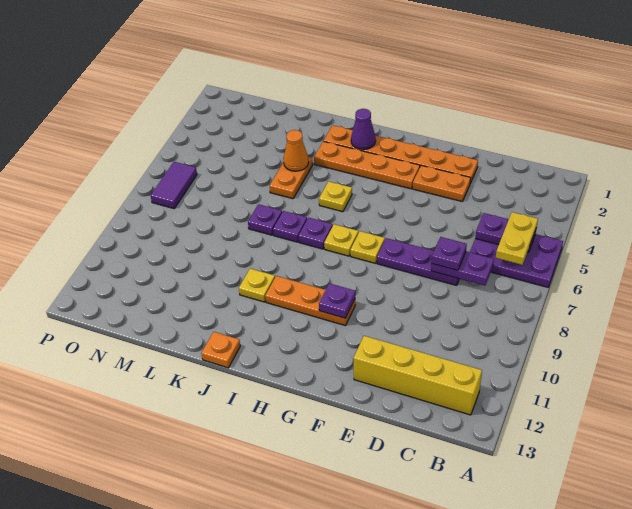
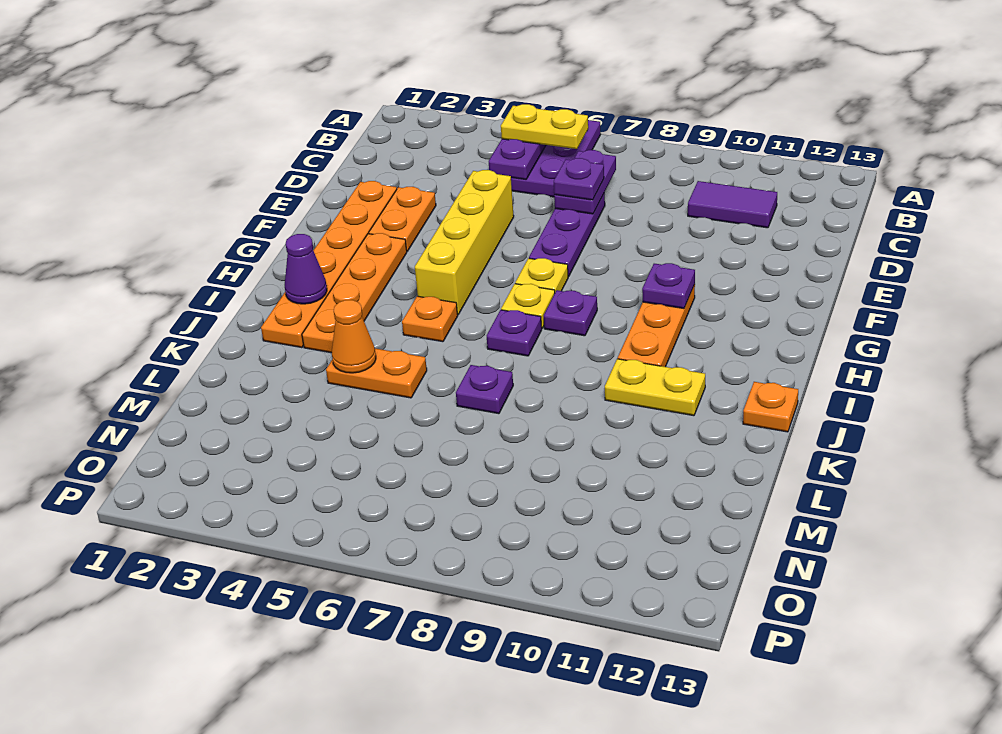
yellow brick B12:E12 level 1 -> yellow brick E5:H5 level 1
yellow plate I5 level 1 -> orange plate I5 level 1
purple plate J7 level 1 -> purple plate H8 level 1
yellow plate J10 level 1 -> yellow plate J10:J11 level 1
purple tile O6:O7 level 1 -> purple tile C10:C11 level 1

